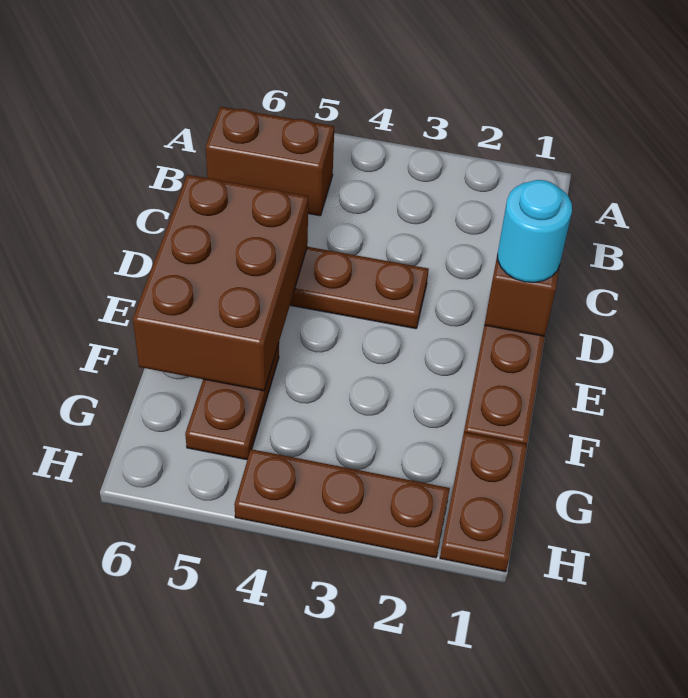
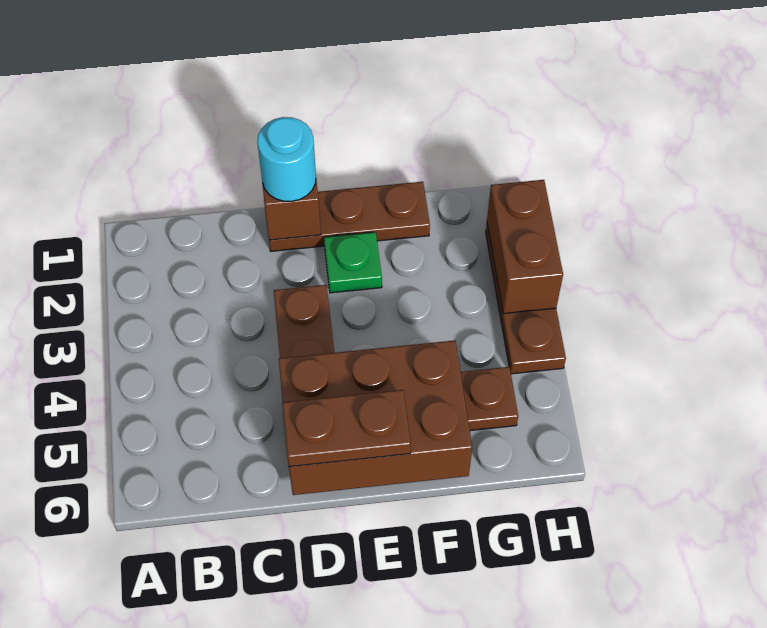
brown brick B5:B6 level 1 -> brown brick H2:H3 level 2
none -> green plate E2 level 1
brown plate G1:H1 level 1 -> brown plate D6:E6 level 3

